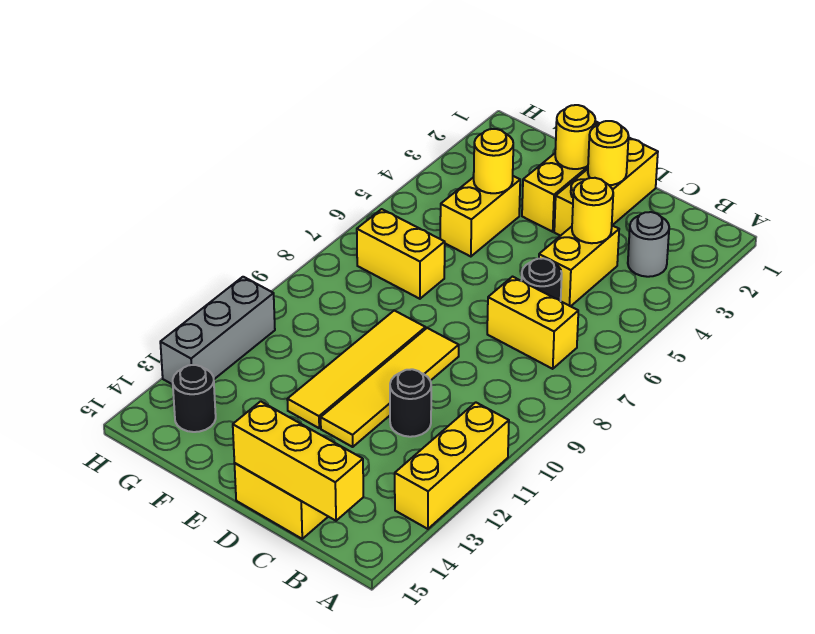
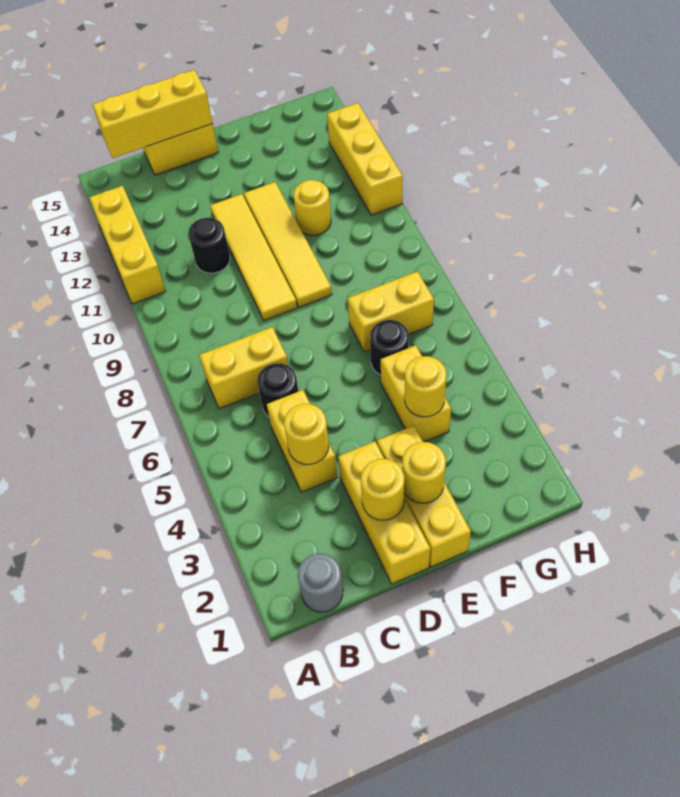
grey round brick B3 level 1 -> grey round brick B1 level 1
none -> yellow round brick F11 level 1
black round brick G14 level 1 -> black round brick F6 level 1
grey brick H11:H13 level 1 -> yellow brick H11:H13 level 1

